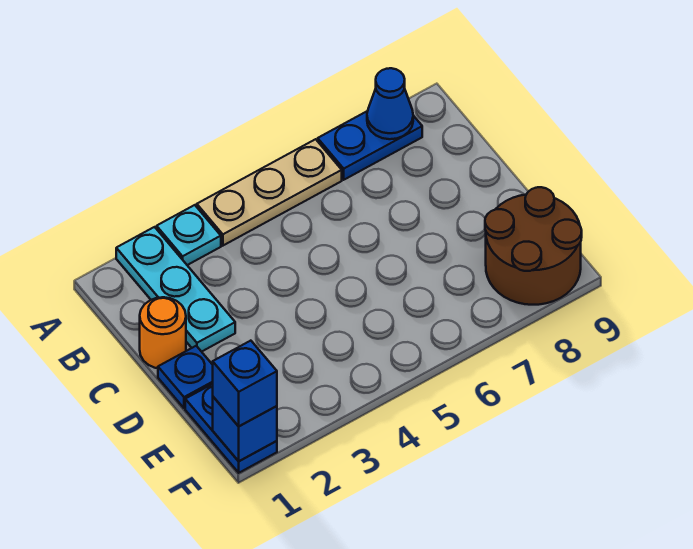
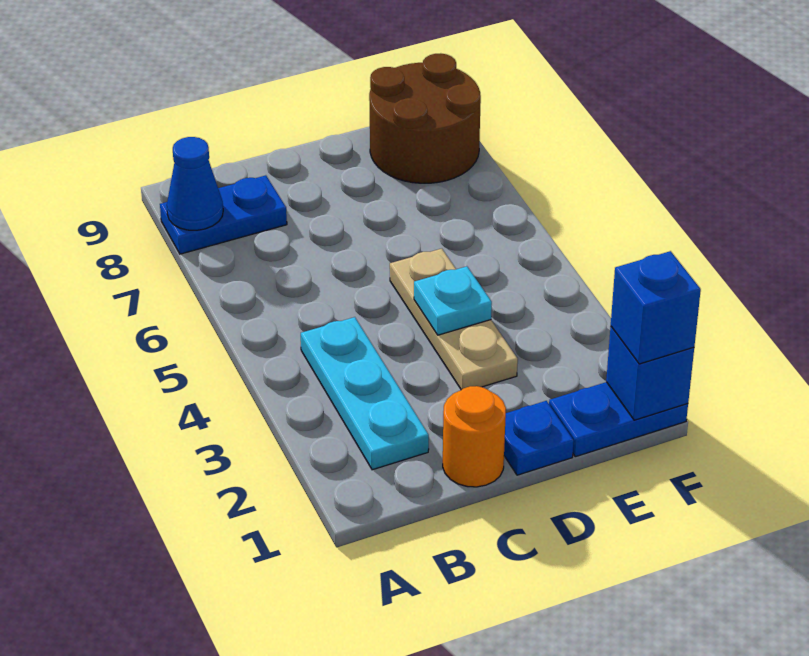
cyan plate A2:C2 level 1 -> cyan plate B2:B4 level 1
cyan plate A3 level 1 -> cyan plate D4 level 2
tan plate A4:A6 level 1 -> tan plate D3:D5 level 1
blue plate A7:A8 level 1 -> blue plate A8:B8 level 1

